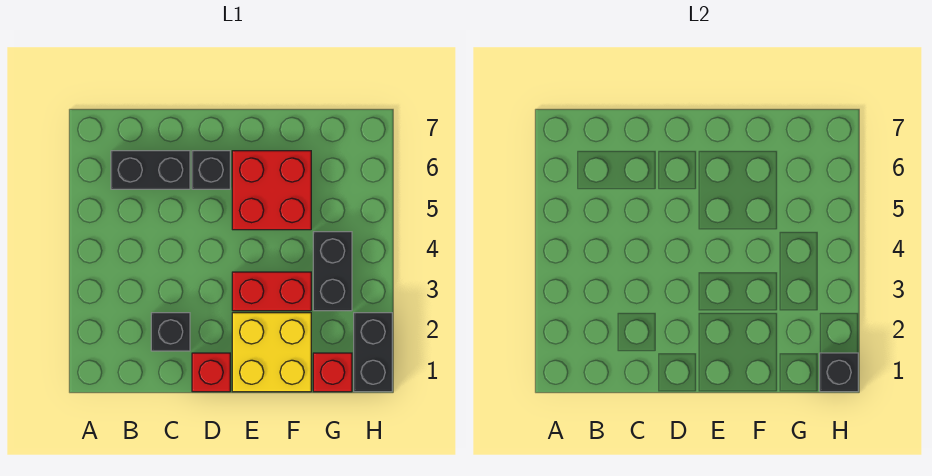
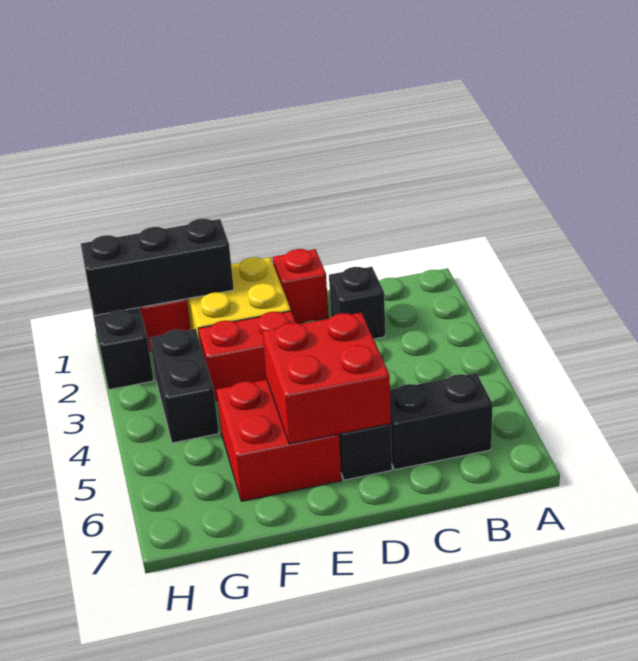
none -> red brick D5:E6 level 2
black brick H1 level 2 -> black brick F1:H1 level 2

